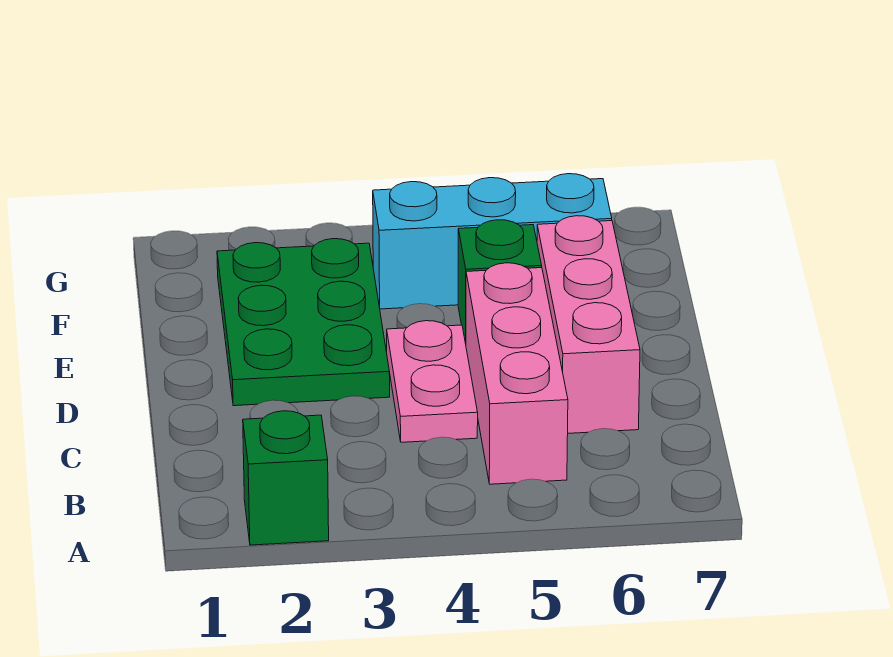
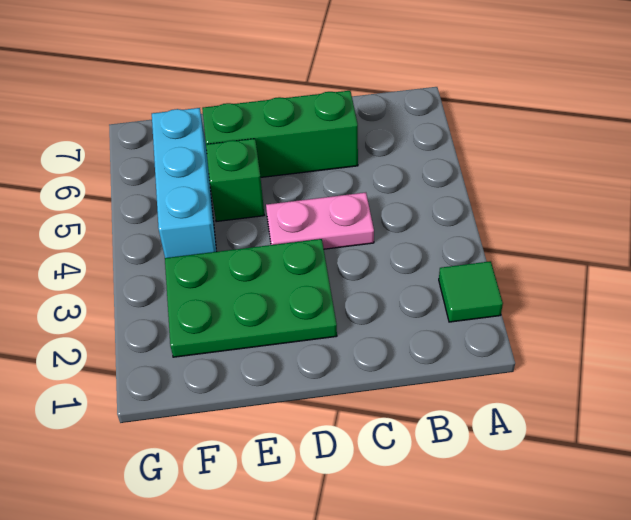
green brick A2 level 1 -> green tile A2 level 1
pink brick B5:D5 level 1 -> none
pink brick C6:E6 level 1 -> green brick C6:E6 level 1

